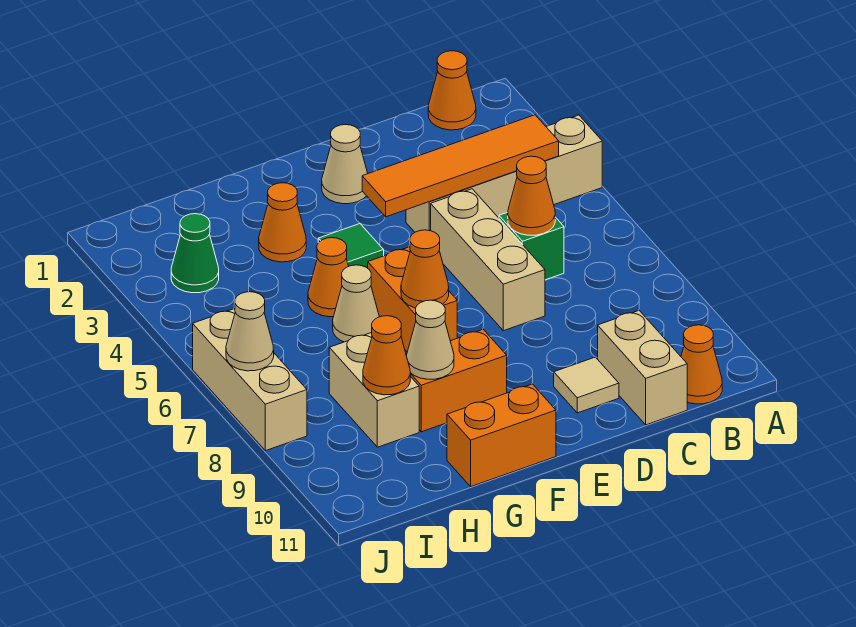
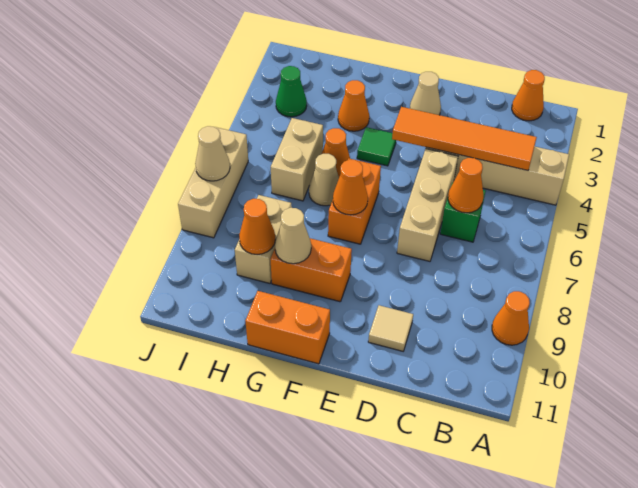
orange cone B11 level 1 -> orange cone A9 level 1
tan brick C10:C11 level 1 -> tan brick H5:H6 level 1

